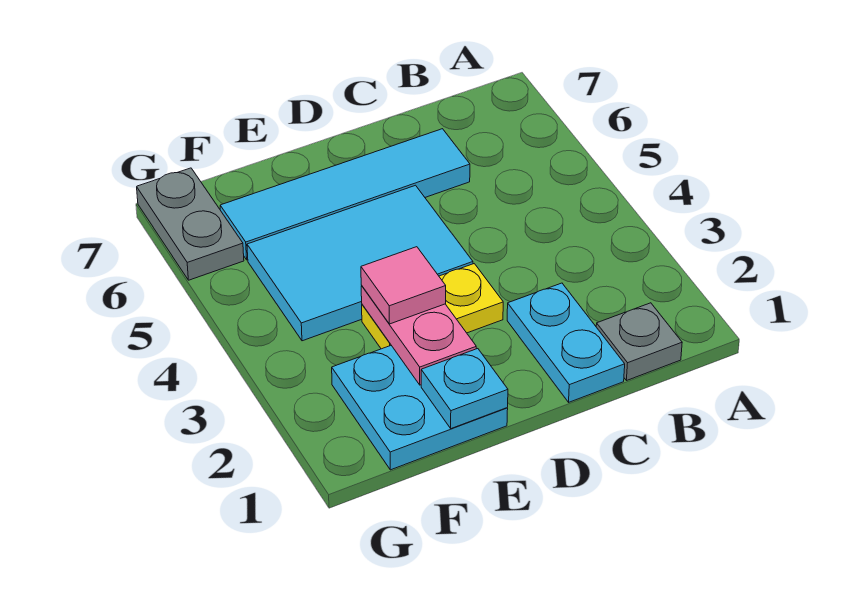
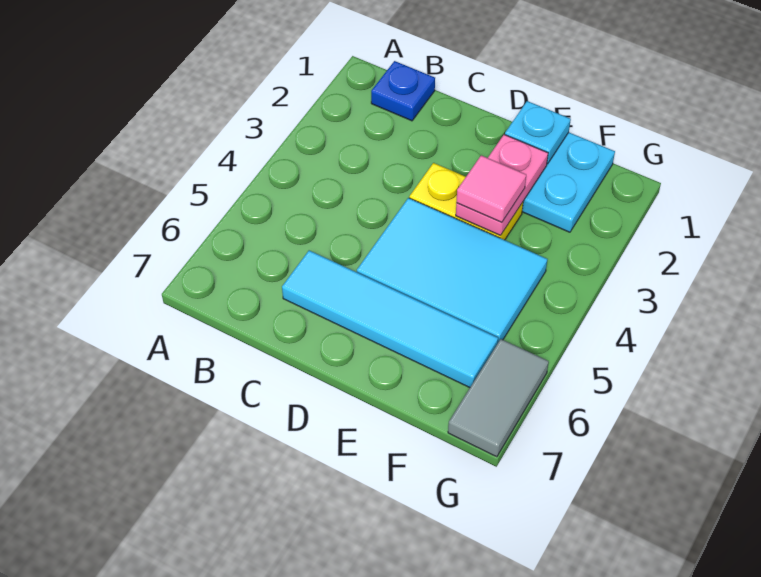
grey plate B1 level 1 -> blue plate B1 level 1
cyan plate C1:C2 level 1 -> none
grey plate G6:G7 level 1 -> grey tile G6:G7 level 1

